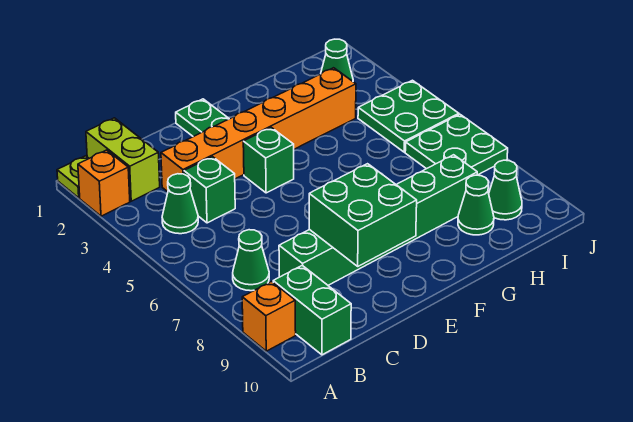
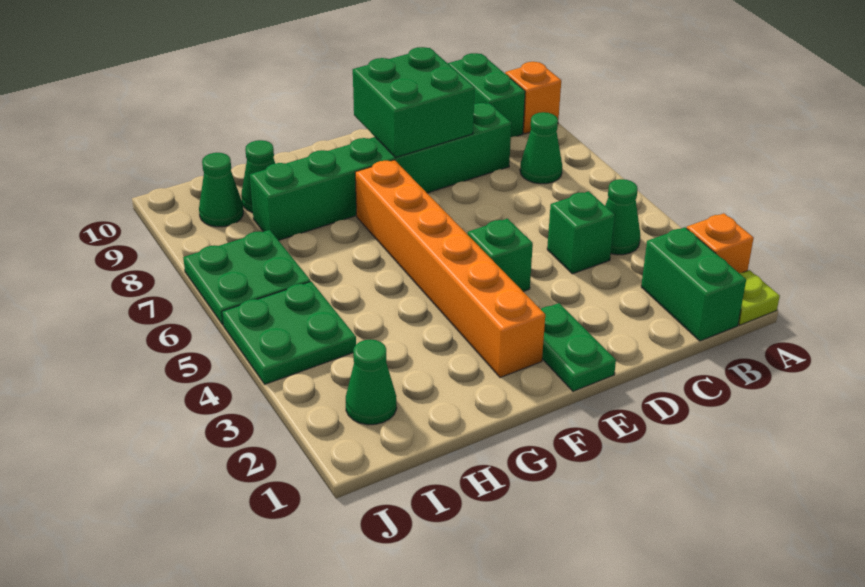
lime brick B1:B2 level 1 -> green brick B1:B2 level 1
orange brick C3:H3 level 1 -> orange brick F2:F7 level 1

